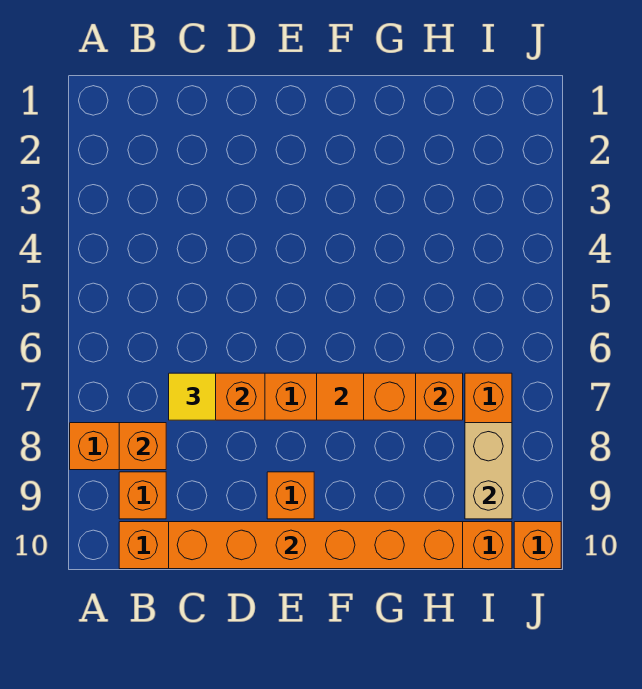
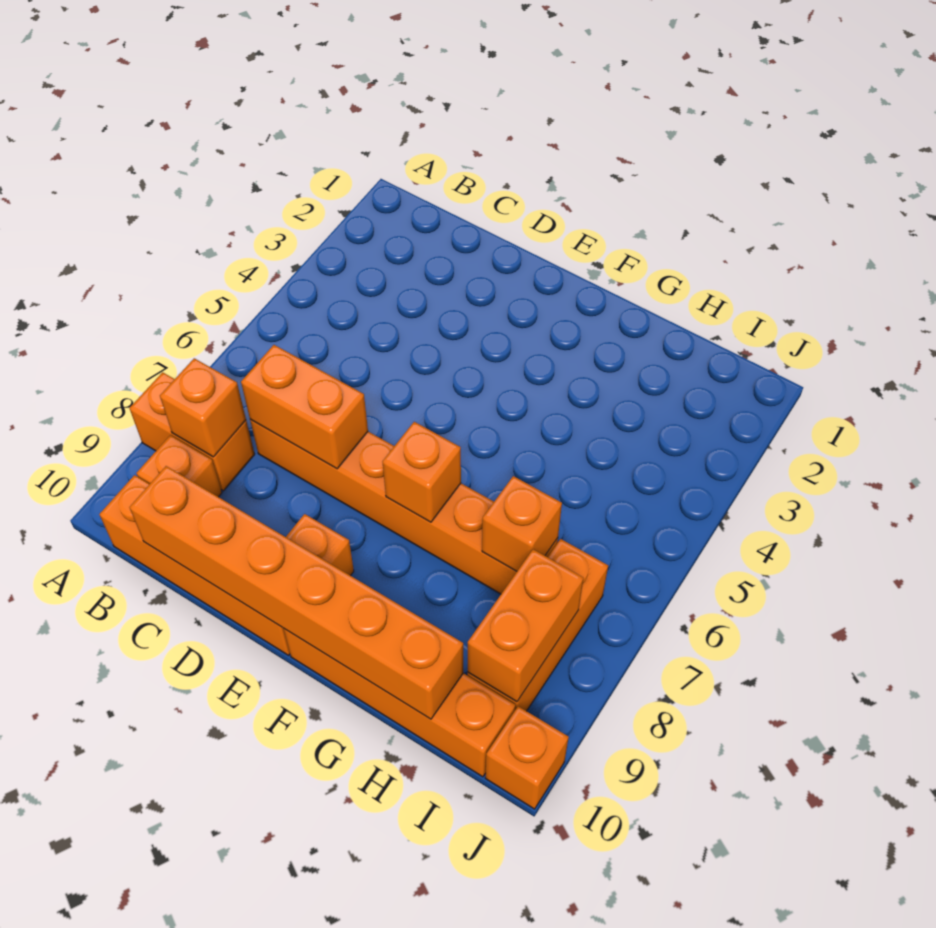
yellow tile C7 level 3 -> none
orange tile F7 level 2 -> orange brick F7 level 2
tan brick I8:I9 level 2 -> orange brick I8:I9 level 2

